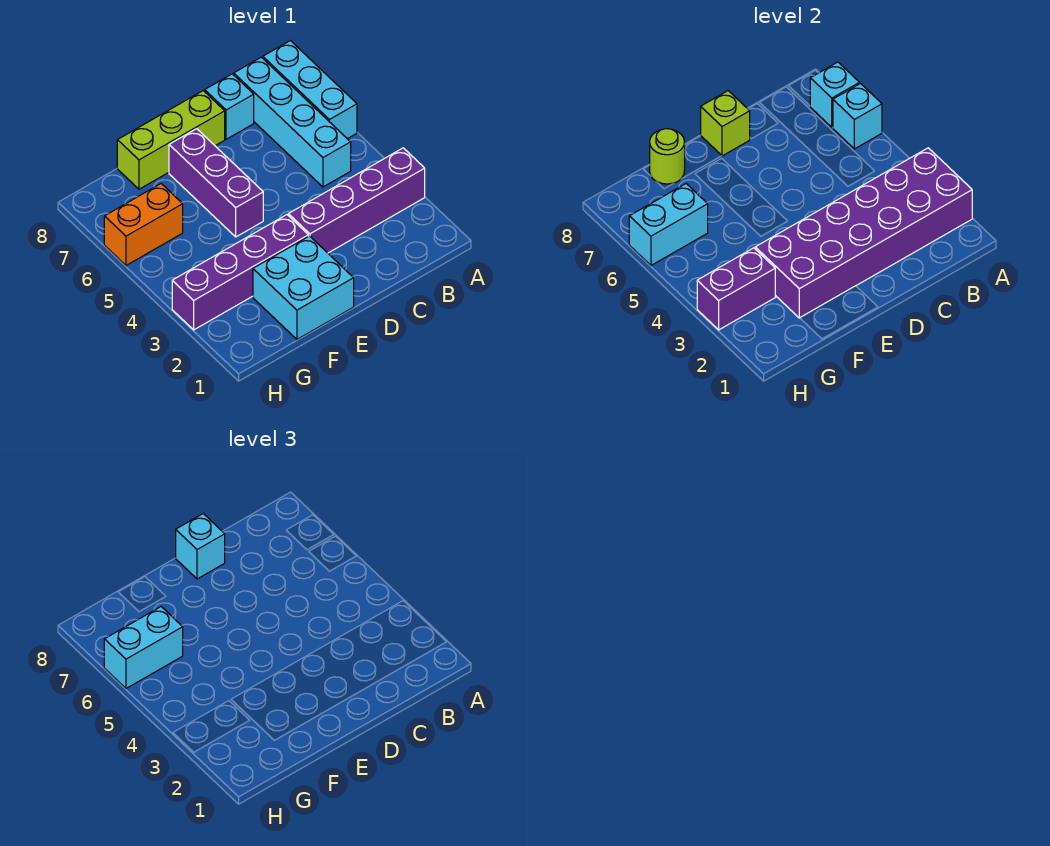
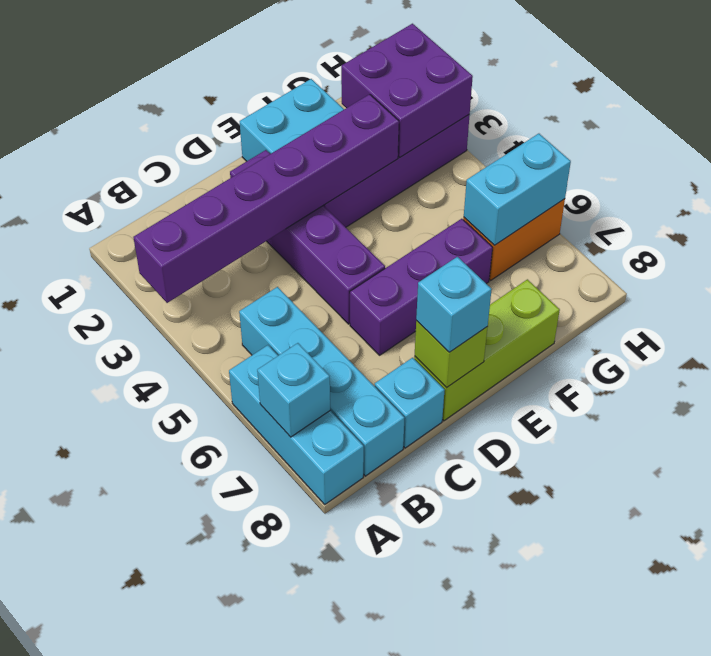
purple brick A2:F3 level 2 -> purple brick A3:F3 level 2
purple brick A3:D3 level 1 -> purple brick D2:D5 level 1
cyan brick A6 level 2 -> none
purple brick E5:E7 level 1 -> purple brick D6:F6 level 1
lime round brick F8 level 2 -> none
purple brick G3:H3 level 2 -> purple brick G2:H3 level 2
cyan brick G6:H6 level 3 -> none

